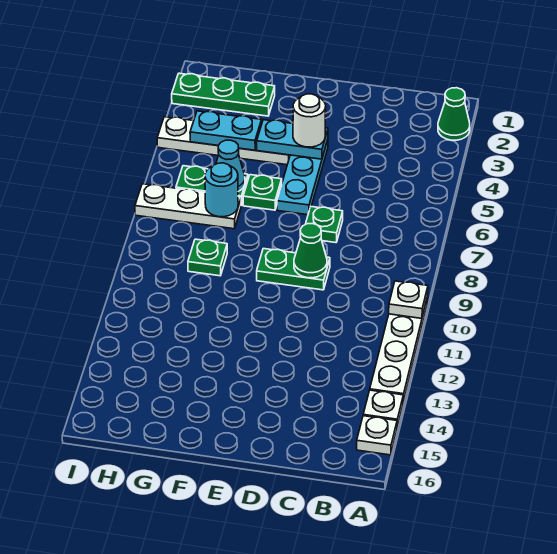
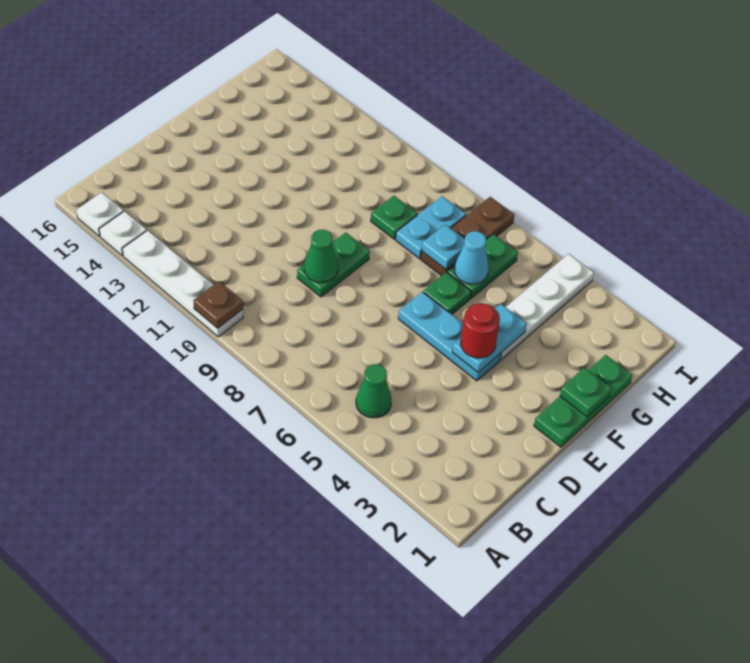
green cone A2 level 1 -> green cone B5 level 1
white plate A10 level 2 -> brown plate A10 level 2
green plate D7 level 1 -> green plate F1 level 2
white round brick E4 level 3 -> red round brick E4 level 3
green plate G2:I2 level 1 -> green plate E1:G1 level 1
cyan plate G4:H4 level 2 -> cyan plate G8:H8 level 1
white plate G7:I7 level 1 -> brown plate G7:I7 level 1
cyan round brick G7 level 2 -> cyan plate G7 level 2

